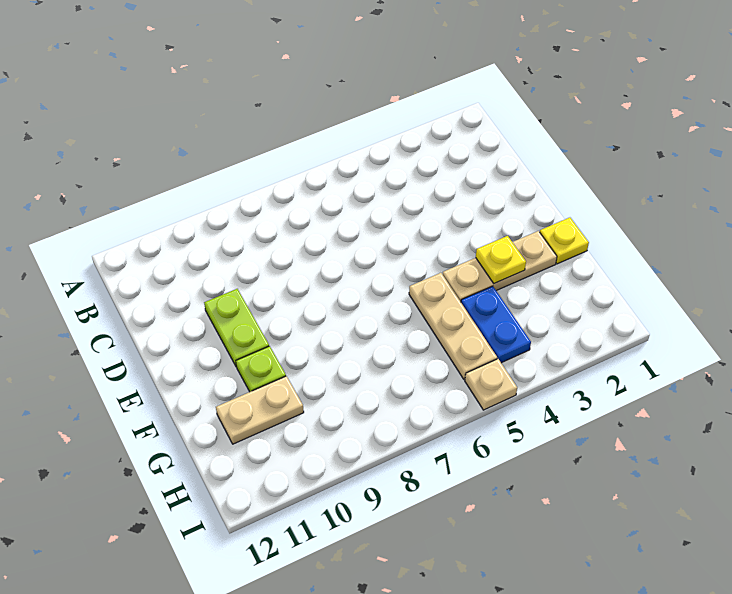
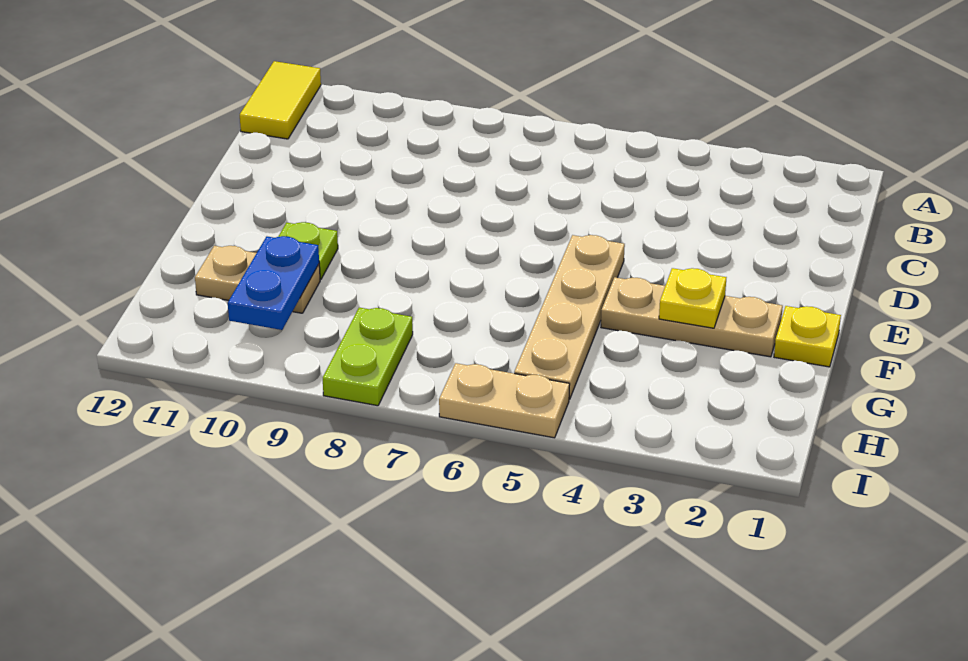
none -> yellow tile A12:B12 level 1
lime plate D10:E10 level 1 -> lime plate H8:I8 level 1
tan plate F5:H5 level 1 -> tan plate E5:H5 level 1
blue plate G4:H4 level 1 -> blue plate G10:H10 level 2
tan plate I5 level 1 -> tan plate I5:I6 level 1

